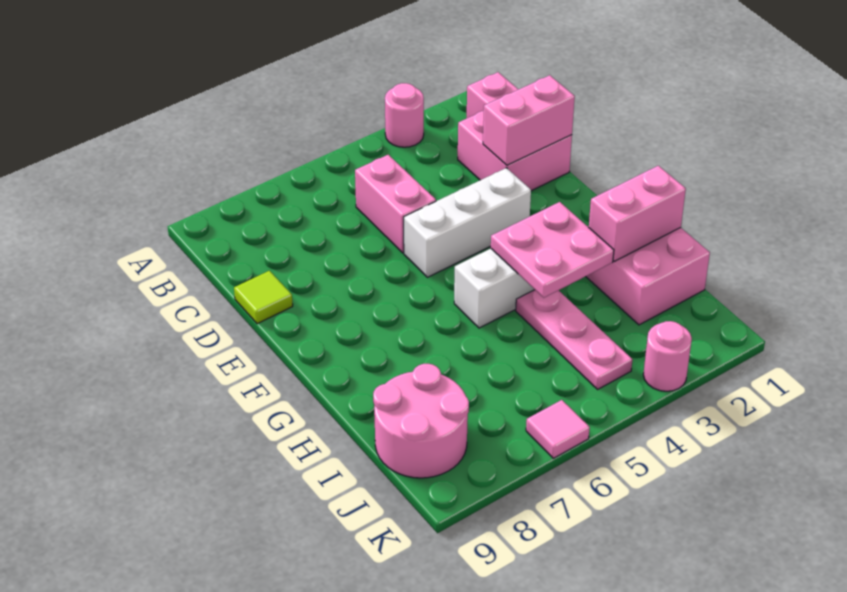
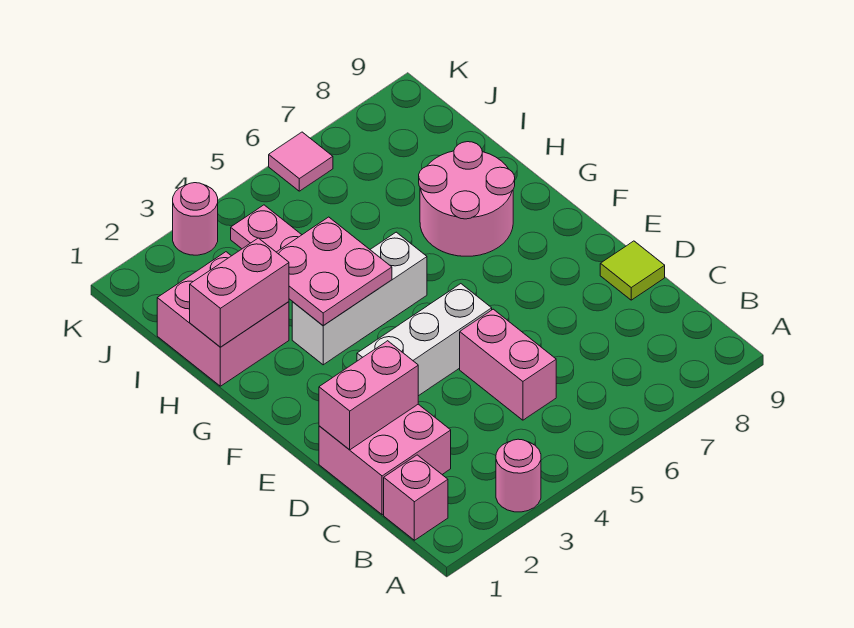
pink round brick I8:J9 level 1 -> pink round brick G7:H8 level 1

